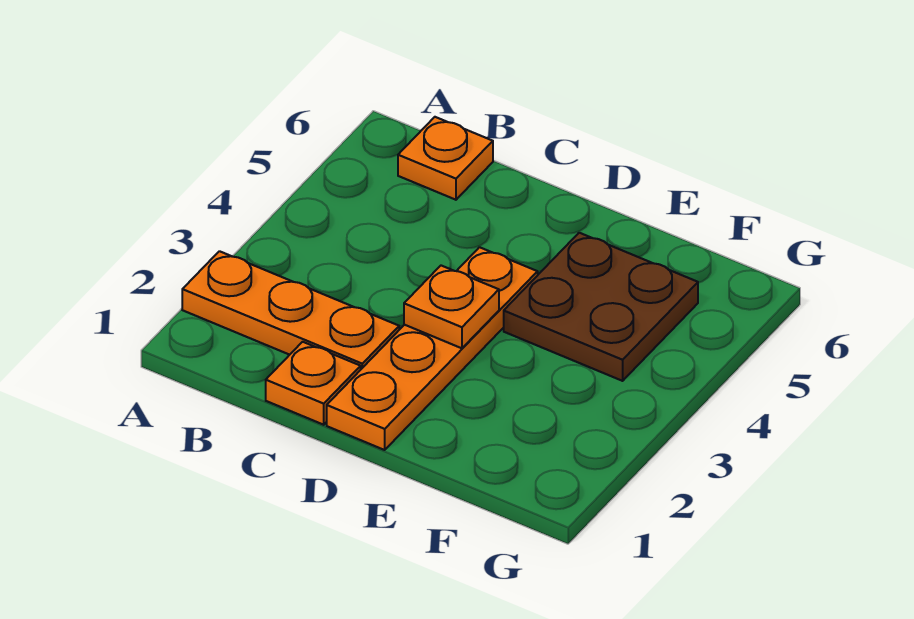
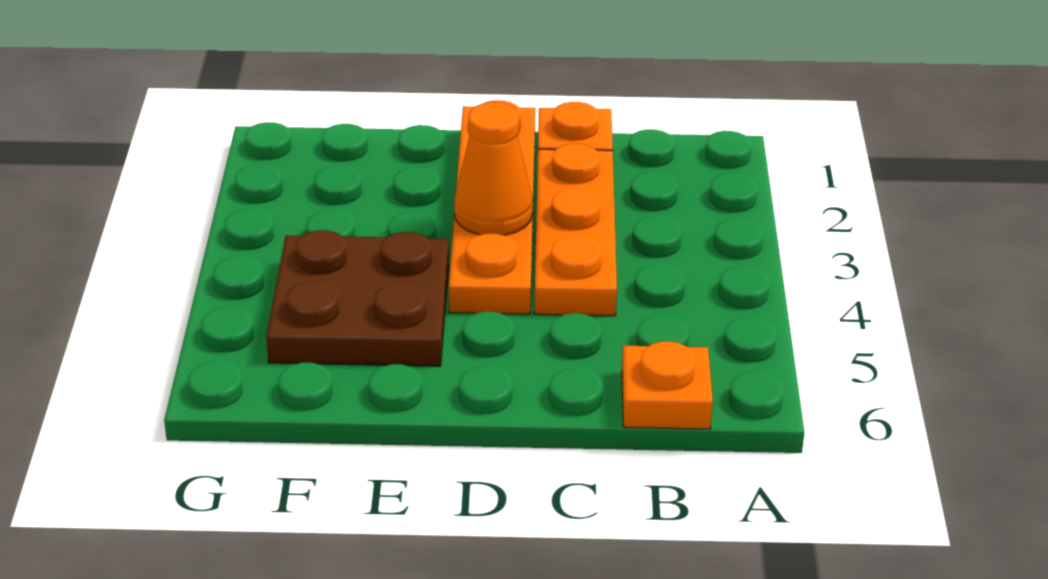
orange plate A2:C2 level 1 -> orange plate C2:C4 level 1
orange plate D3 level 2 -> orange cone D3 level 2

